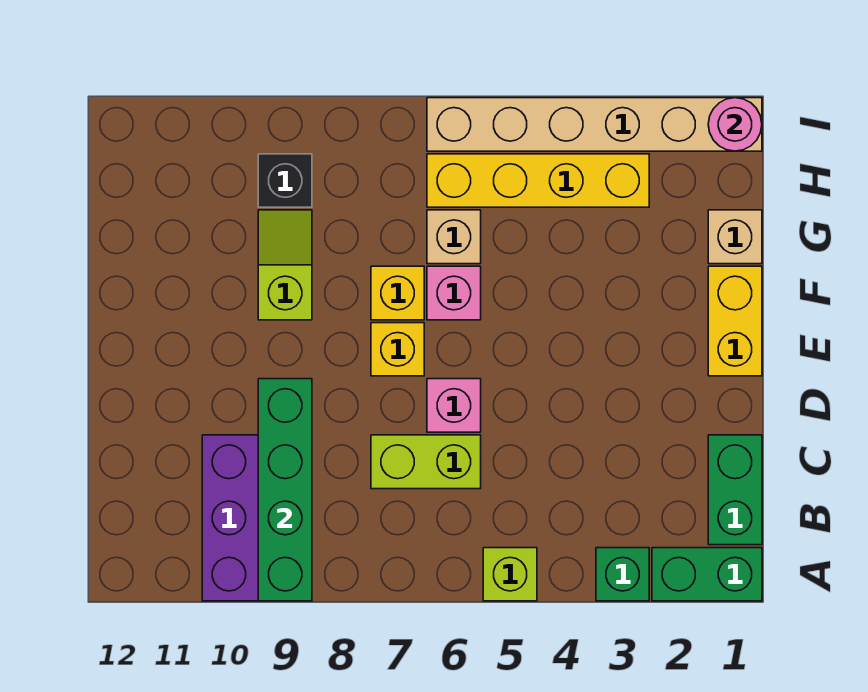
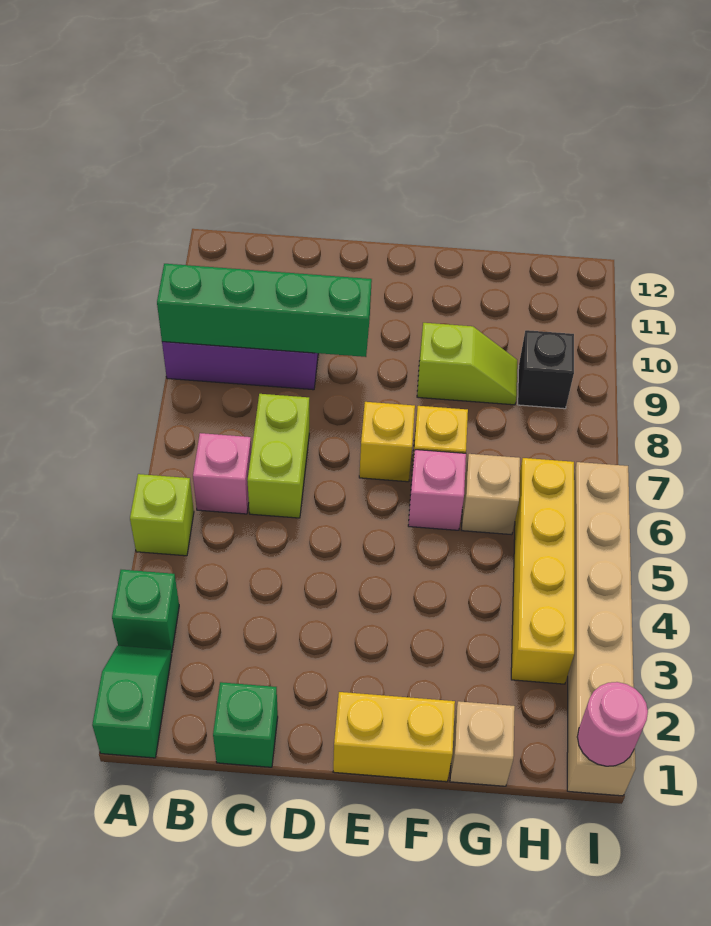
green brick A1:A2 level 1 -> green slope A1:A2 level 1 top 1
green brick B1:C1 level 1 -> green brick C1 level 1
pink brick D6 level 1 -> pink brick B6 level 1

